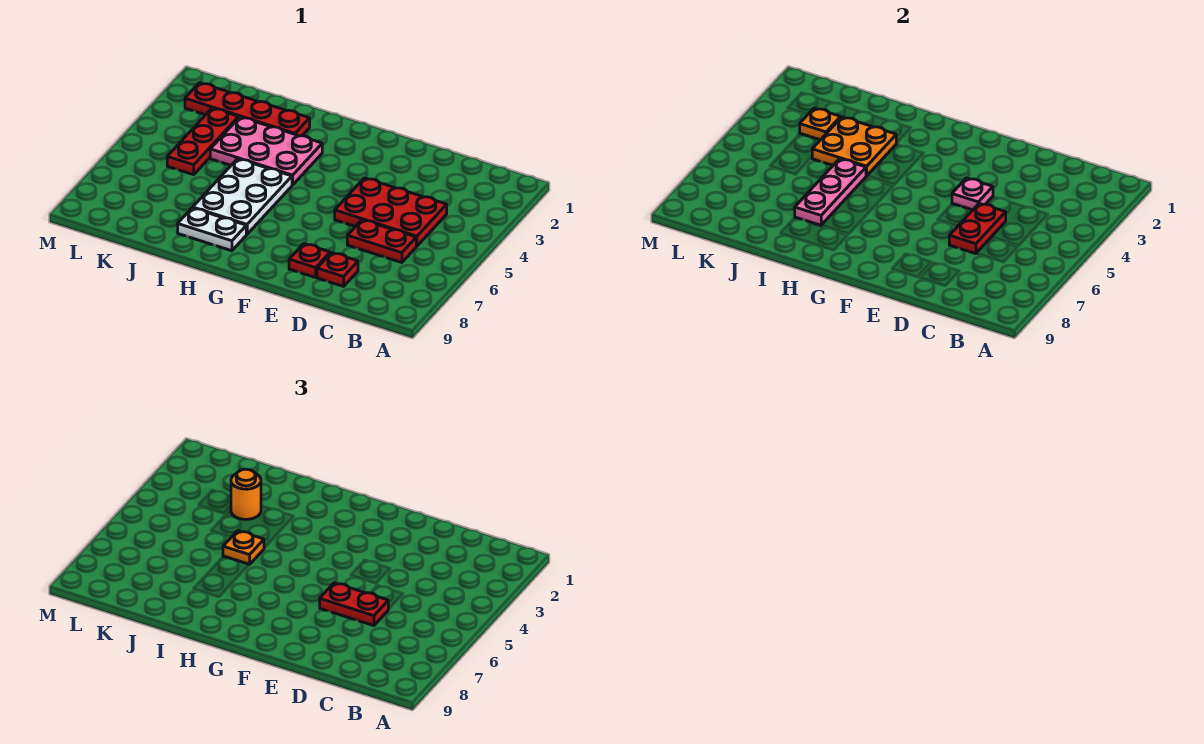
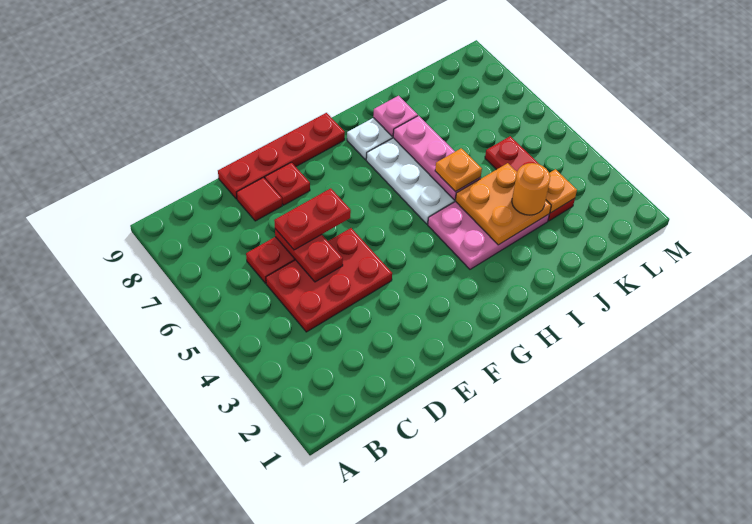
red plate D8 level 1 -> red tile D8 level 1
pink plate E4 level 2 -> pink plate I8 level 2
red plate I2:L2 level 1 -> red plate D9:G9 level 1

